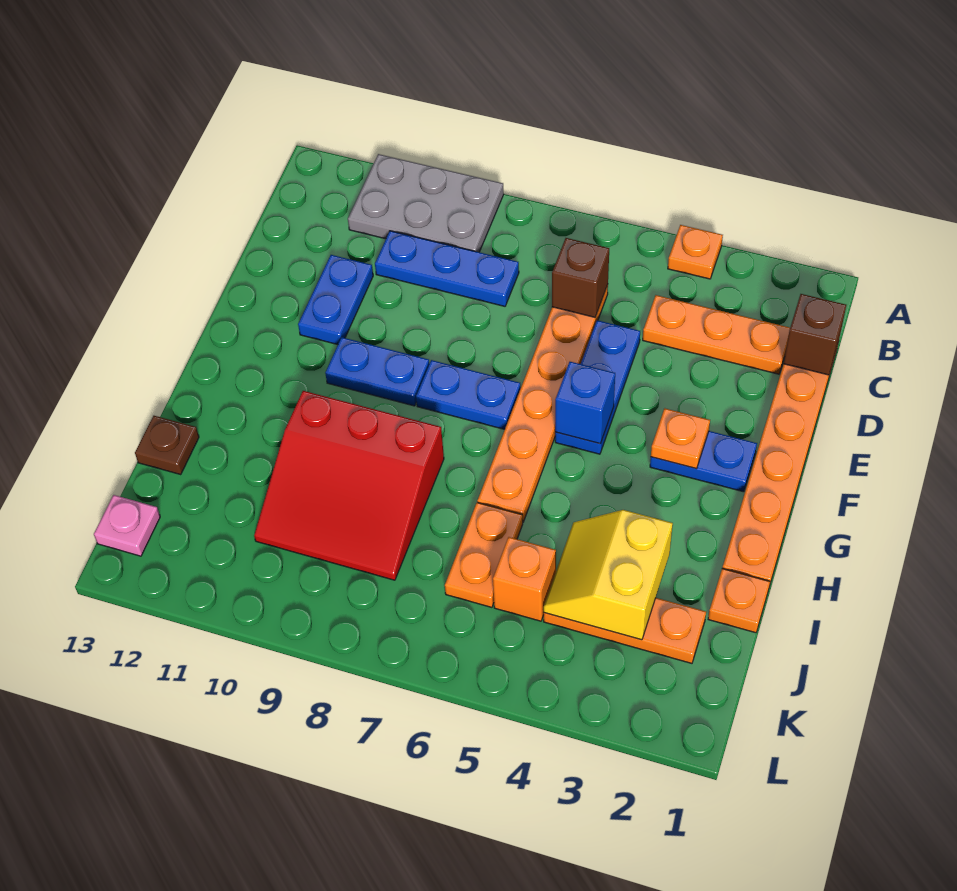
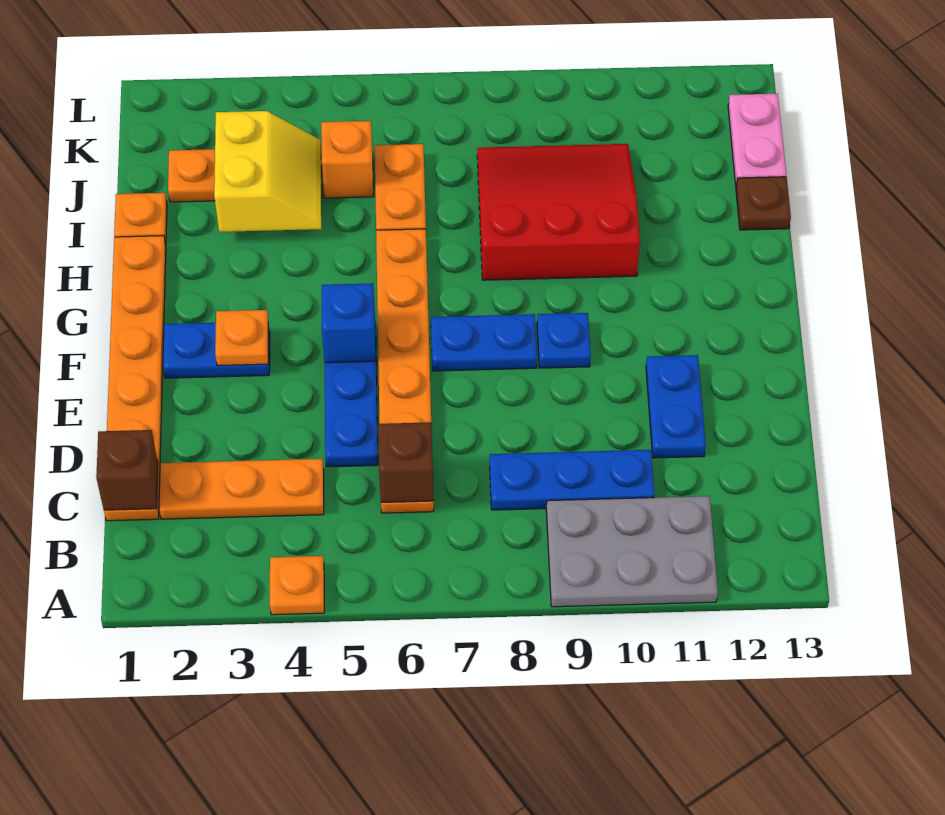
blue plate F9:F10 level 1 -> blue plate F9 level 1
pink plate K13 level 1 -> pink plate J13:K13 level 1

